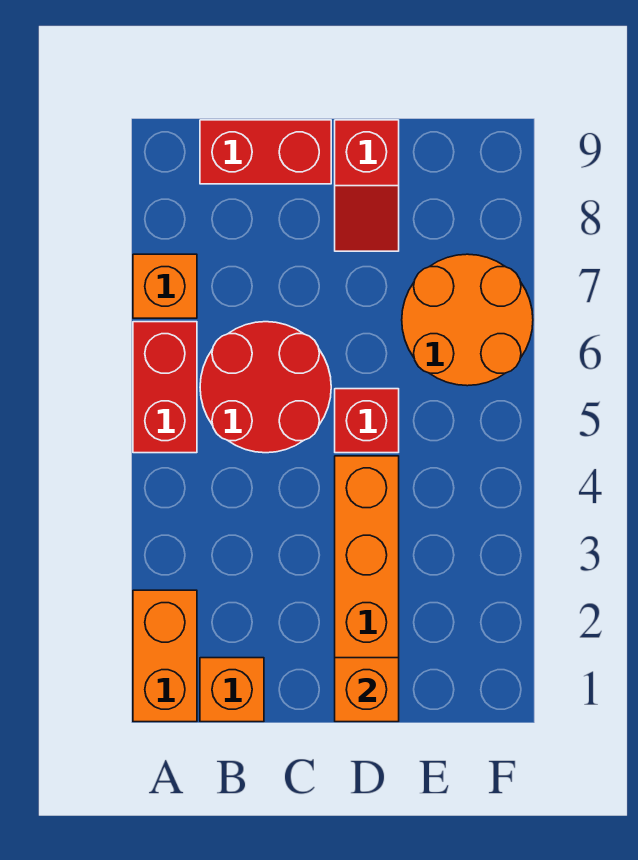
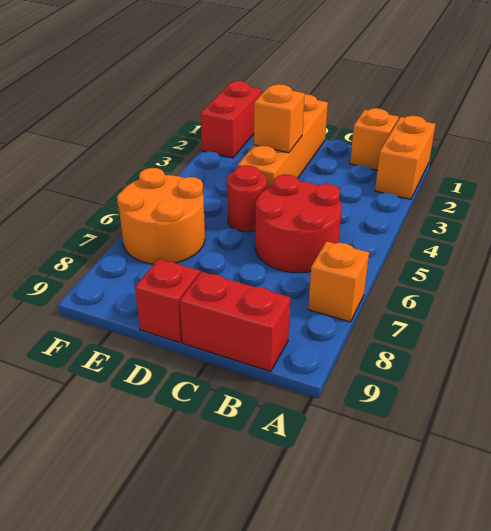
red brick A5:A6 level 1 -> red brick F1:F2 level 1
orange brick D1 level 2 -> orange brick D3 level 2
red brick D5 level 1 -> red round brick D5 level 1

